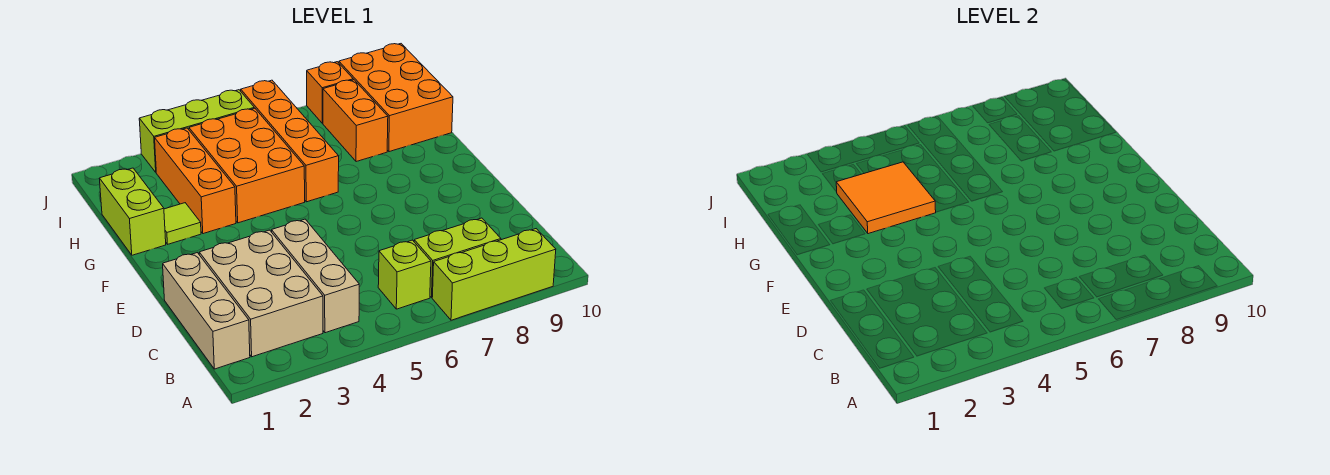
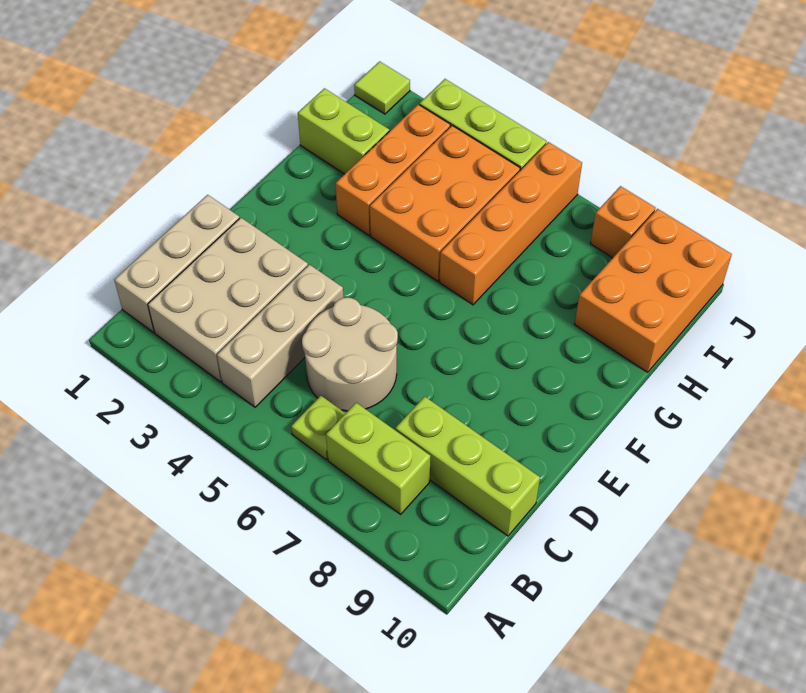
lime brick A7:A9 level 1 -> lime brick C8:C10 level 1
lime brick B6 level 1 -> lime plate B6 level 1
none -> tan round brick C5:D6 level 1
lime brick G1:H1 level 1 -> lime brick H1:H2 level 1
lime tile G2 level 1 -> lime tile J1 level 1
orange tile G3:H4 level 2 -> none
orange brick H8:I8 level 1 -> none

